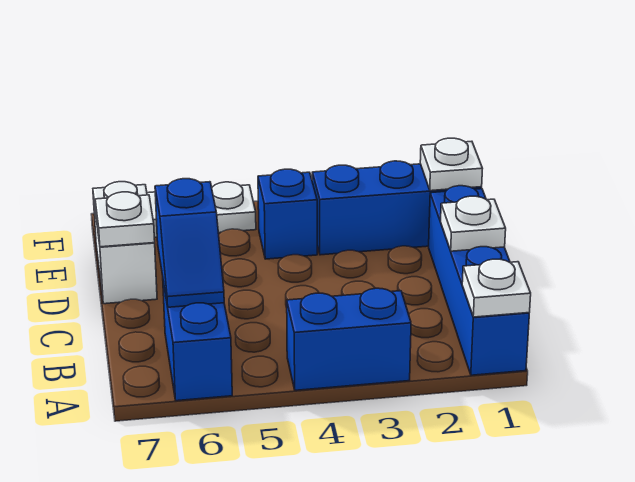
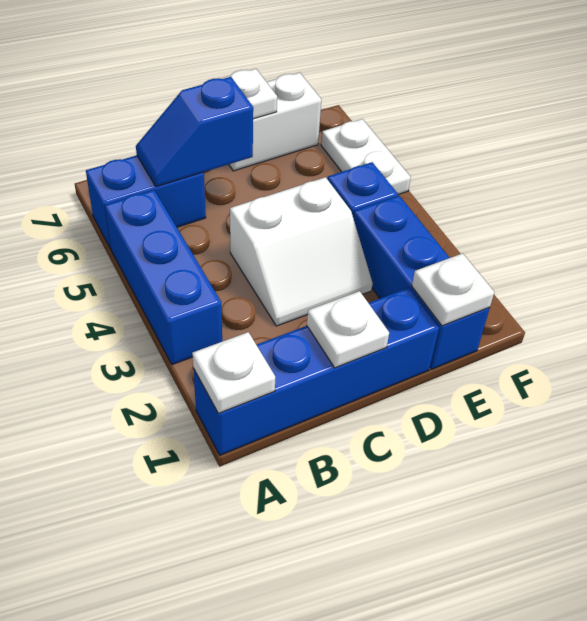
blue brick A3:A4 level 1 -> blue brick A3:A5 level 1
none -> white slope C3:D4 level 1 top 4

